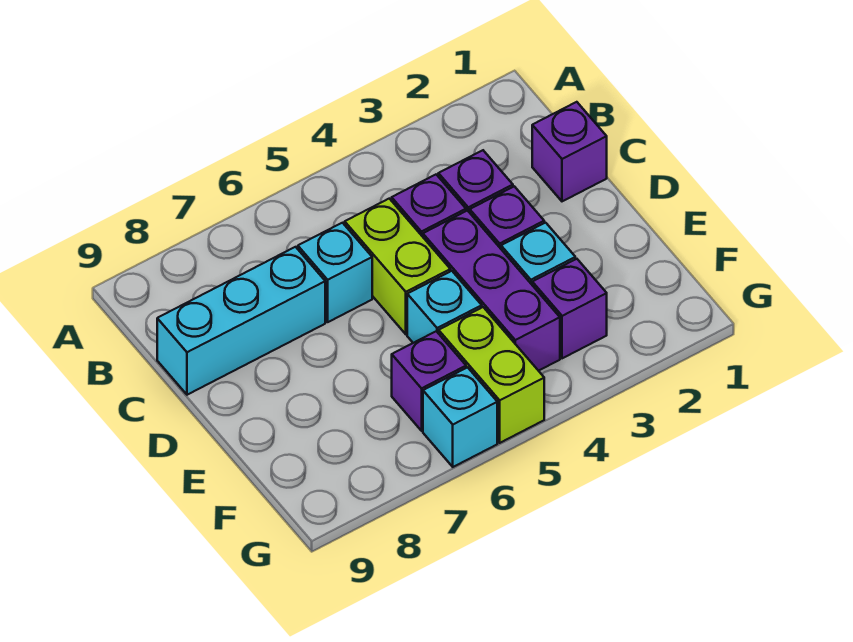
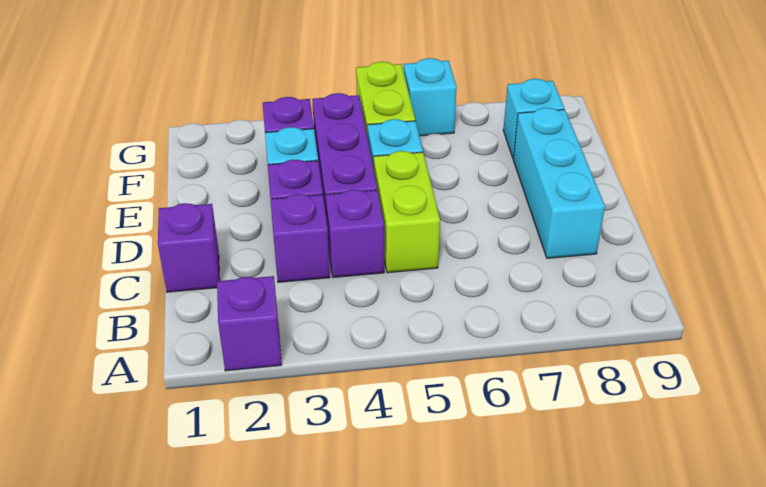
cyan brick C6 level 1 -> cyan brick F8 level 1
cyan brick C7:C9 level 1 -> cyan brick C8:E8 level 1
purple brick F6 level 1 -> purple brick A2 level 1

